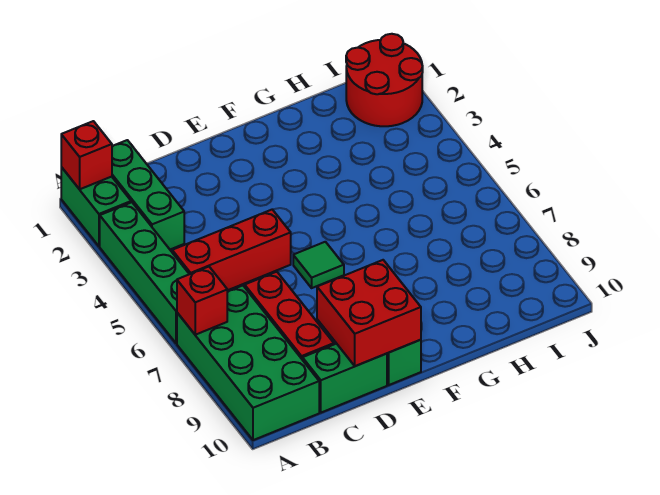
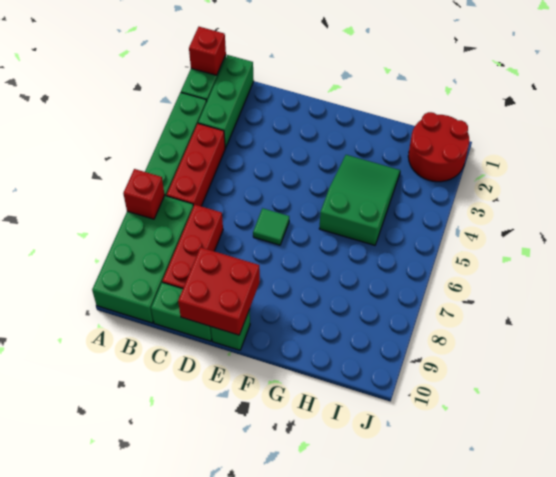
red brick B5:D5 level 1 -> red brick B4:B6 level 1
none -> green slope G3:H5 level 1 top 5

